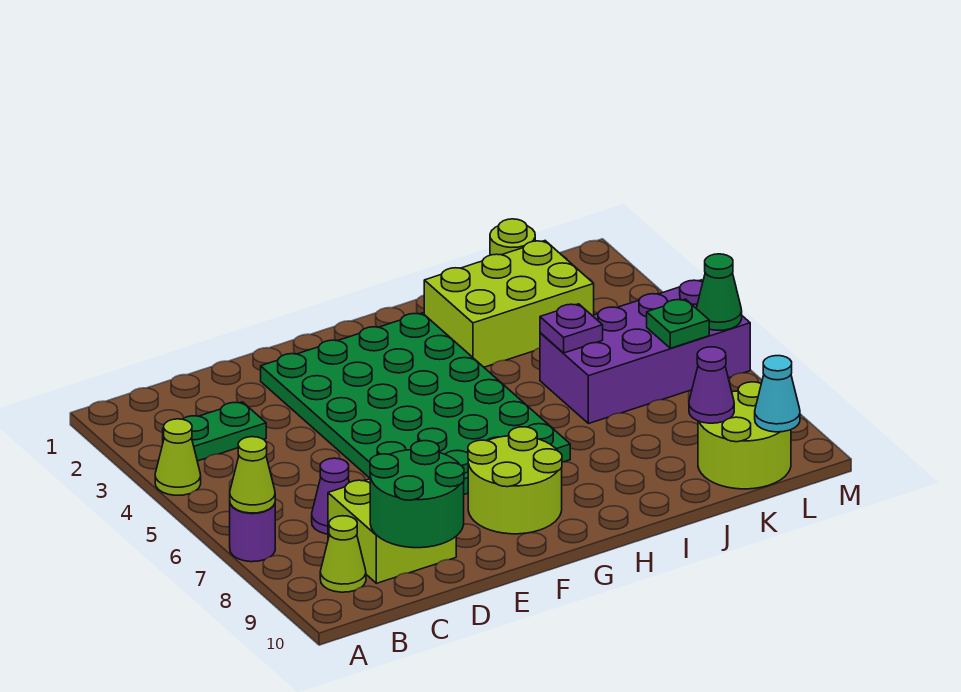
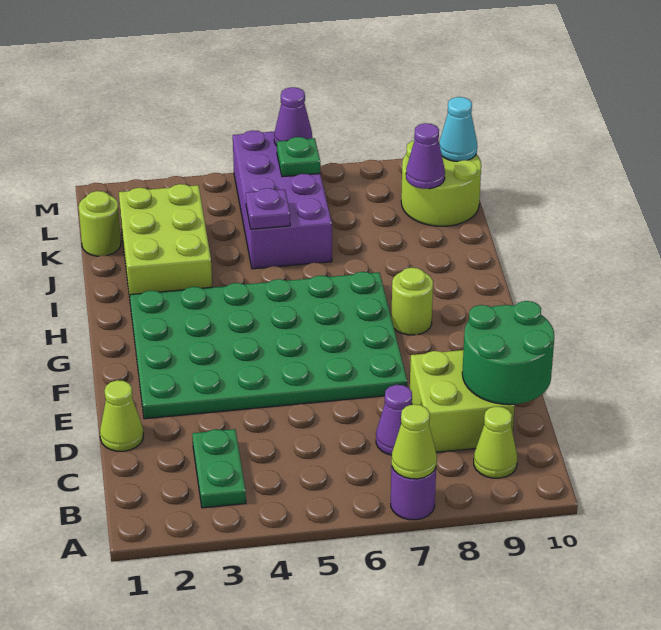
lime cone A4 level 1 -> lime cone D1 level 1
lime round brick F8:G9 level 1 -> lime round brick G8 level 1
green cone M6 level 2 -> purple cone M6 level 2

